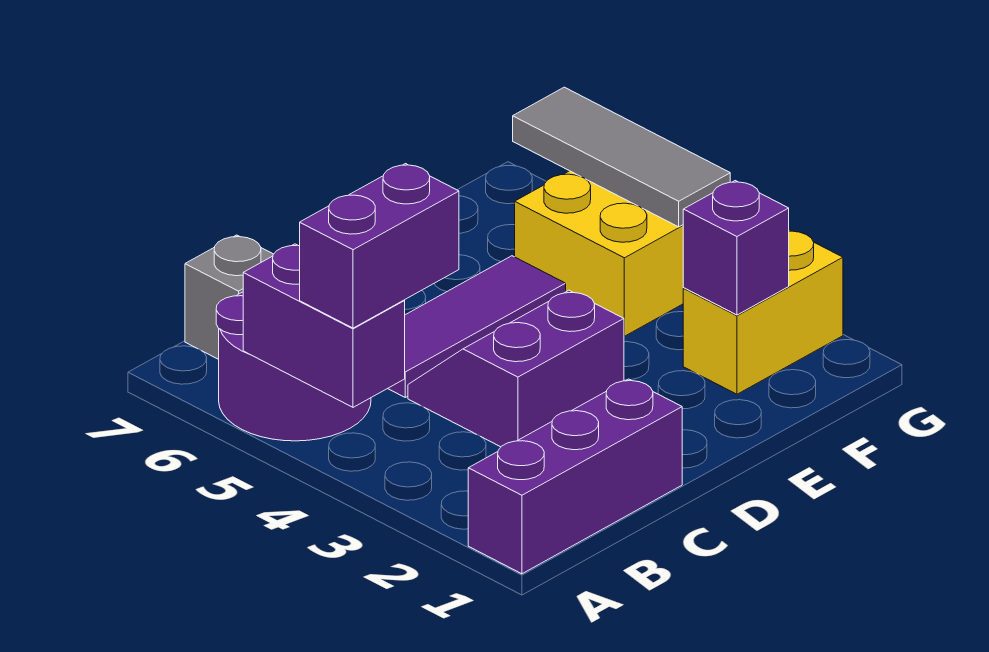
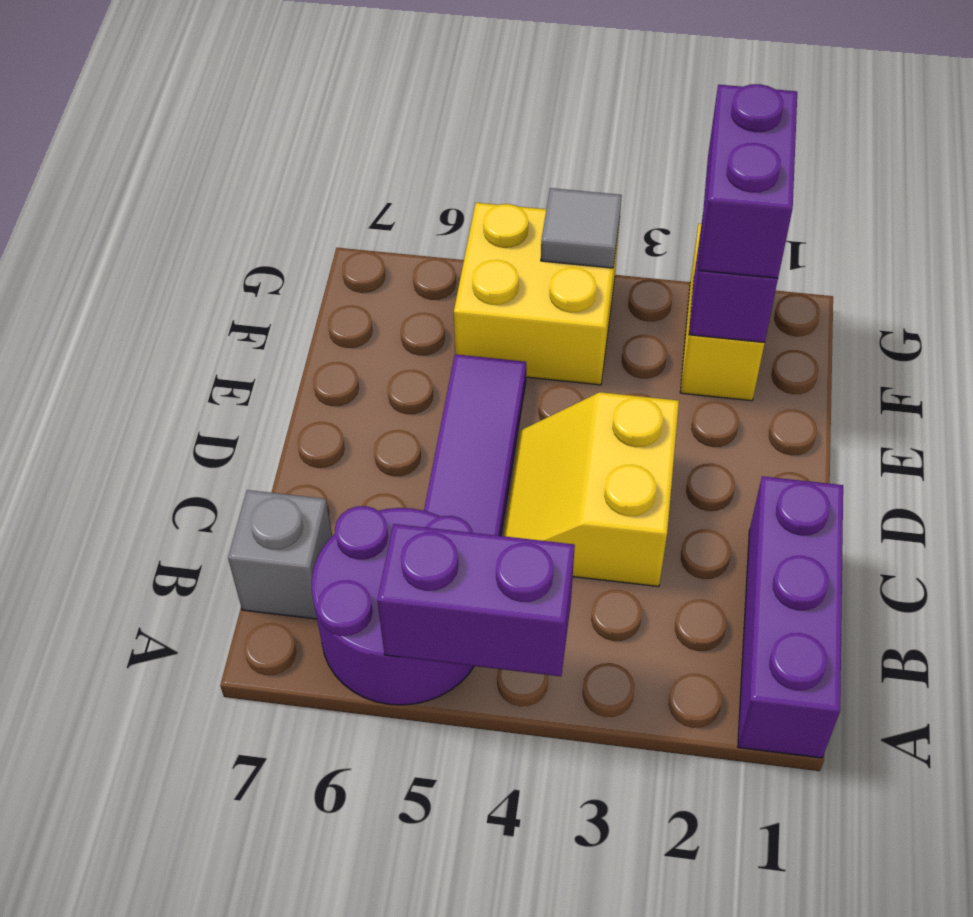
purple brick A4:B4 level 3 -> purple brick F2:G2 level 3
purple slope C3:D4 level 1 top 3 -> yellow slope C3:D4 level 1 top 3
grey tile G4:G6 level 2 -> grey tile G4 level 2

